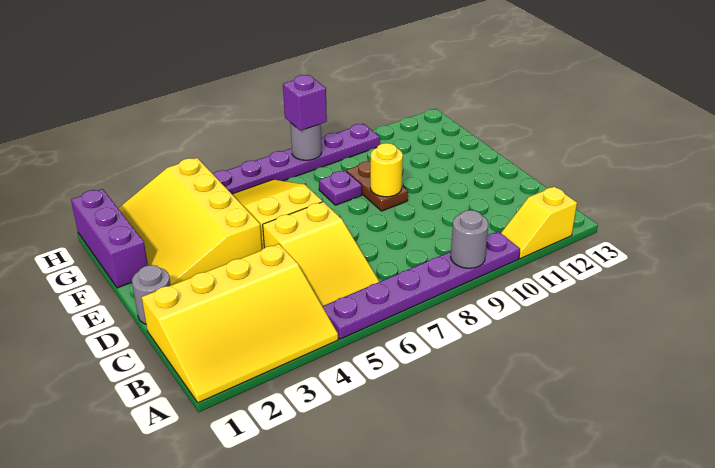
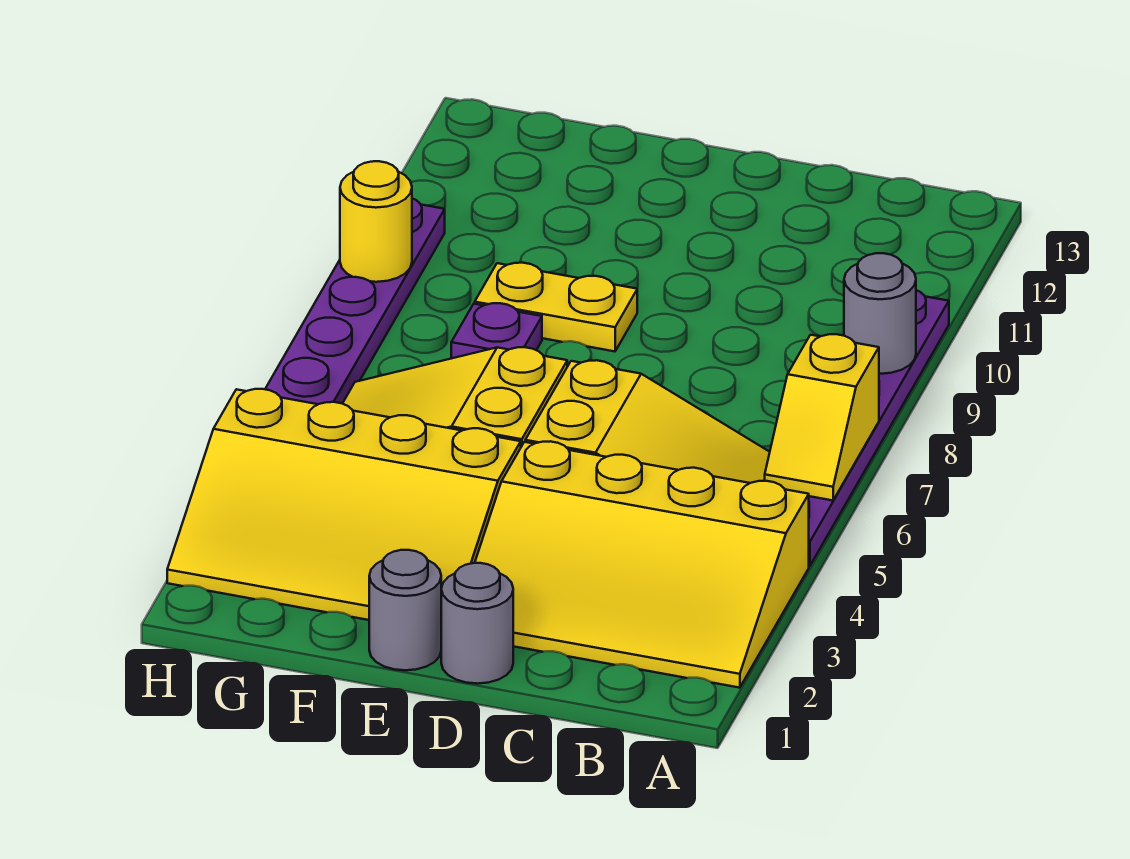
yellow slope A1:C4 level 1 top C -> yellow slope A2:D4 level 1 top 4
yellow slope A11:A12 level 1 top 12 -> yellow slope A6:A7 level 2 top 7
brown plate E9:F9 level 1 -> yellow plate E9:F9 level 1
yellow round brick E9 level 2 -> yellow round brick H9 level 2
purple brick F1:H1 level 1 -> none
grey round brick H8 level 2 -> grey round brick E1 level 1
purple brick H8 level 3 -> none

